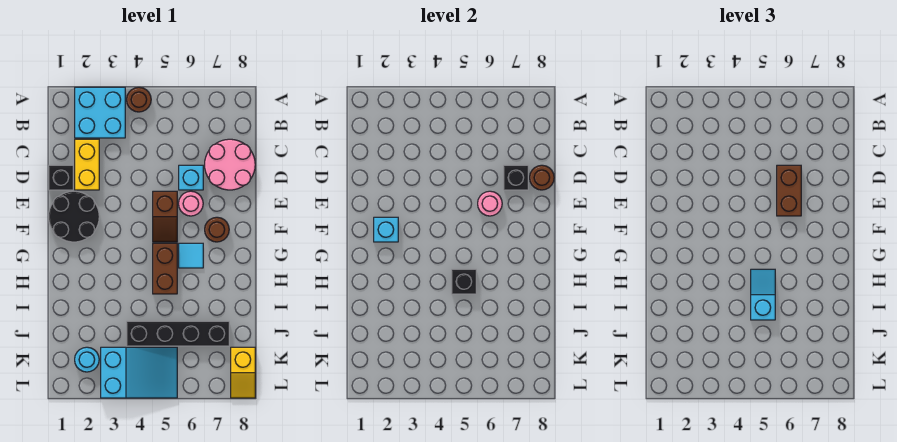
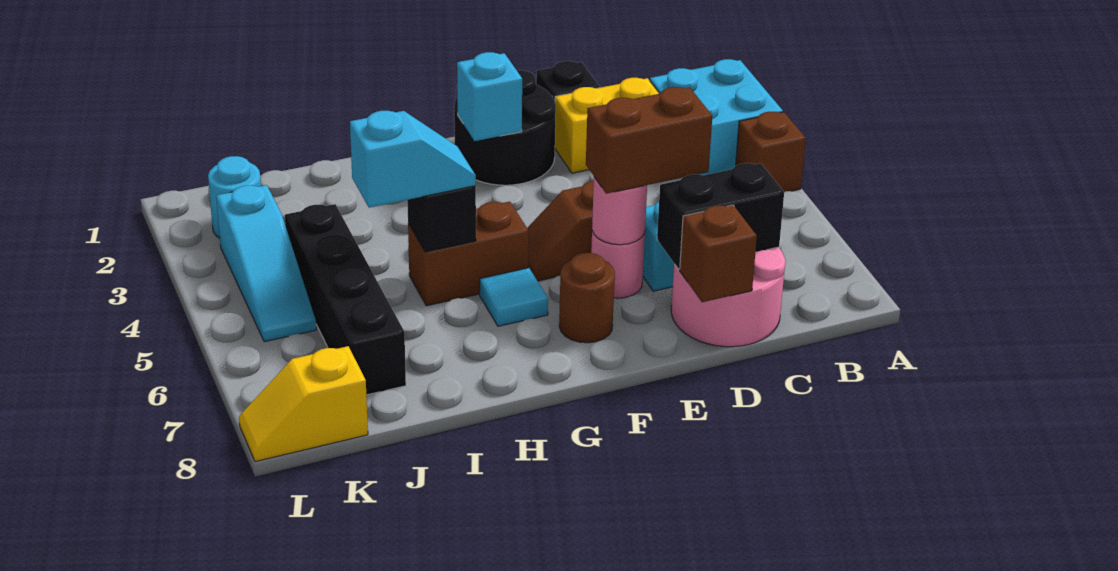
brown round brick A4 level 1 -> brown brick A4 level 1
black brick D7 level 2 -> black brick C7:D7 level 2
brown round brick D8 level 2 -> brown brick D8 level 2
cyan slope K3:L5 level 1 top 3 -> cyan slope K3:K5 level 1 top 3

